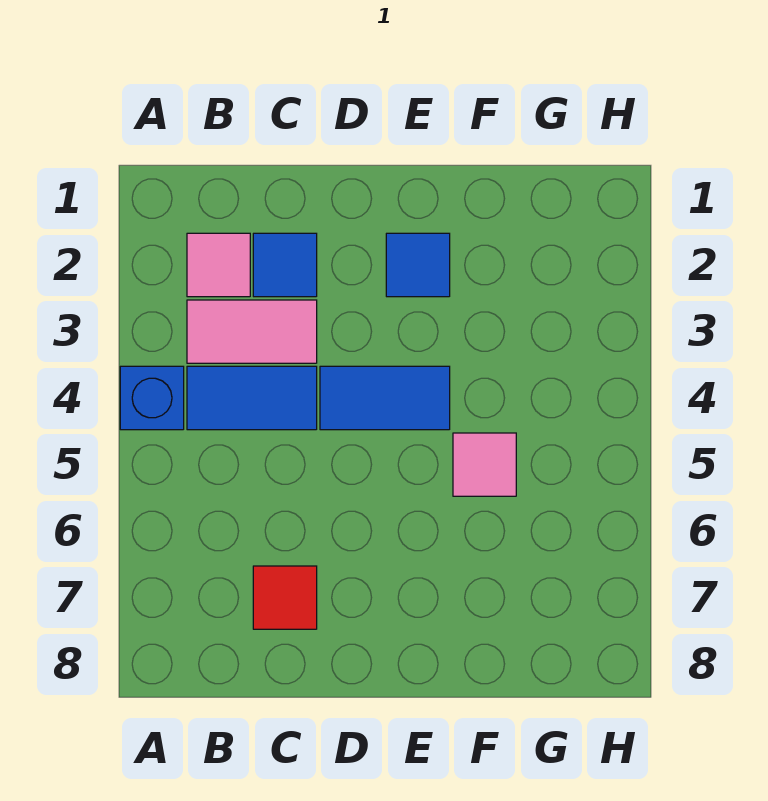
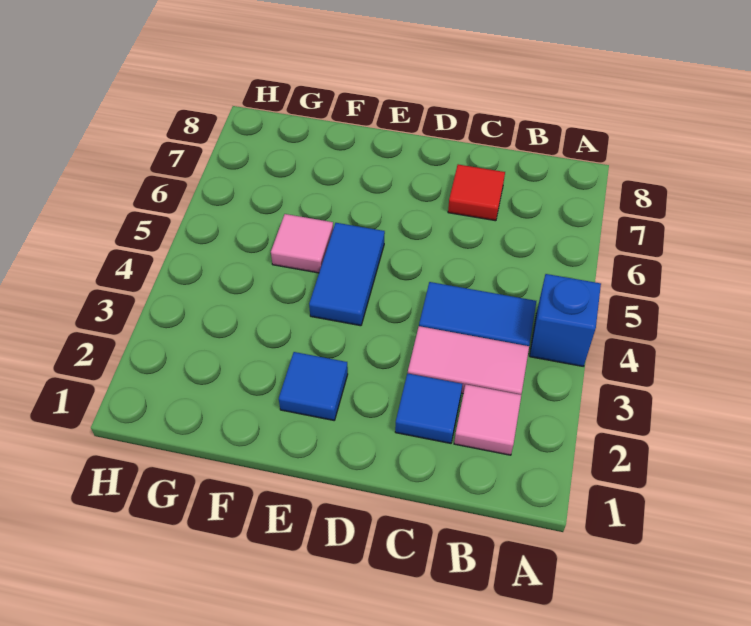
blue tile D4:E4 level 1 -> blue tile E4:E5 level 1

